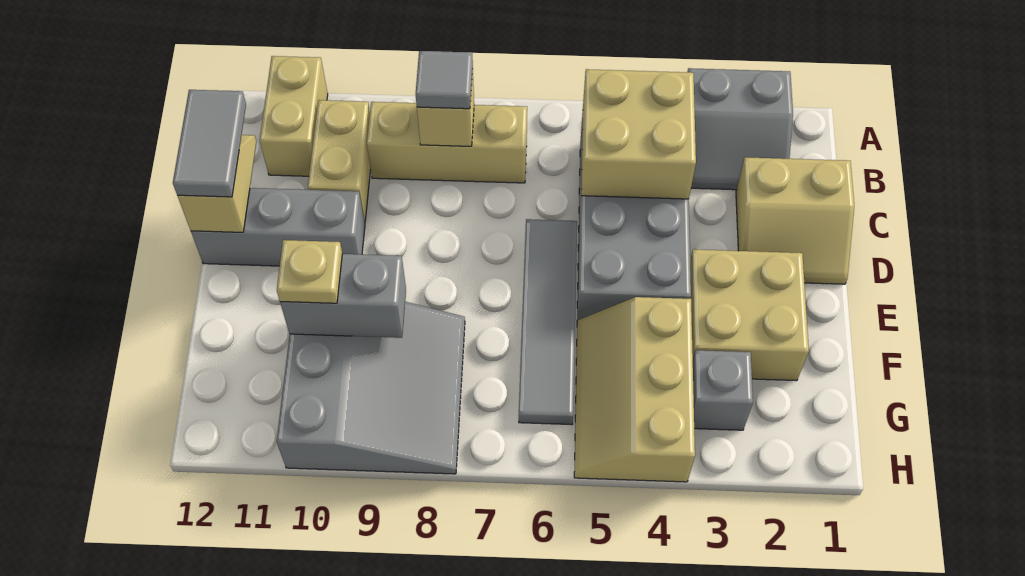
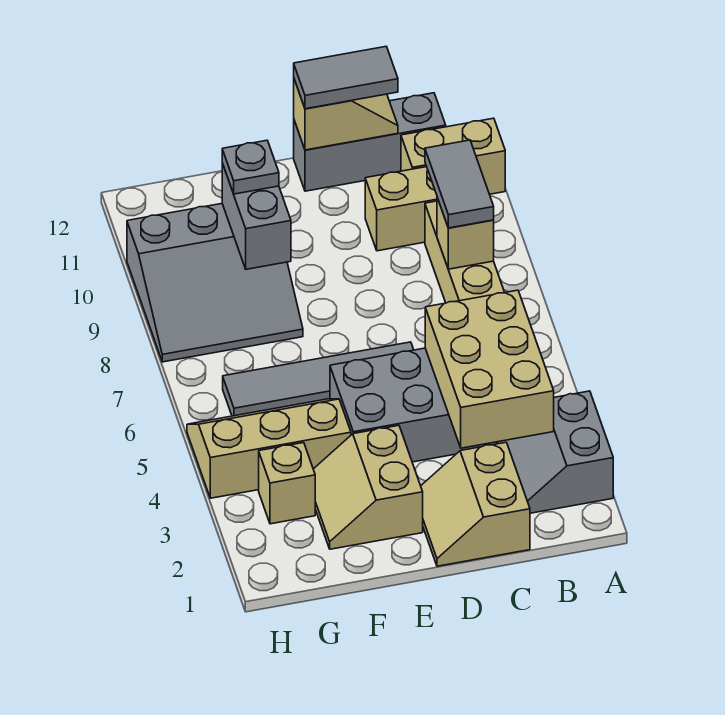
tan brick B4:C5 level 2 -> tan brick B3:C5 level 2
grey tile B8 level 3 -> grey tile B8:B9 level 3
grey brick D10:D12 level 1 -> grey brick B12:D12 level 1
tan brick E2:F3 level 1 -> tan slope E2:F3 level 1 top E
tan plate F10 level 3 -> grey plate F10 level 3
grey brick G3 level 1 -> tan brick G3 level 1

